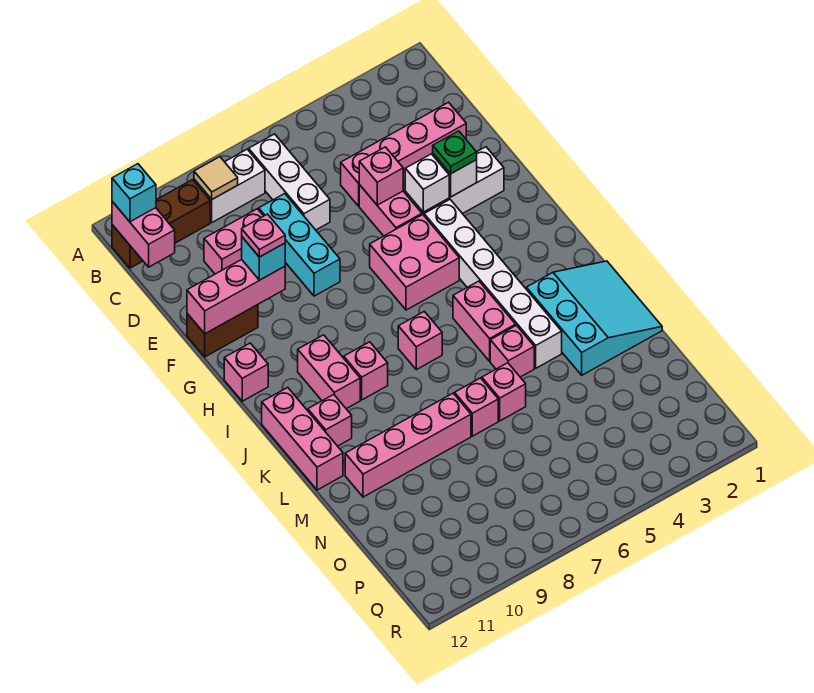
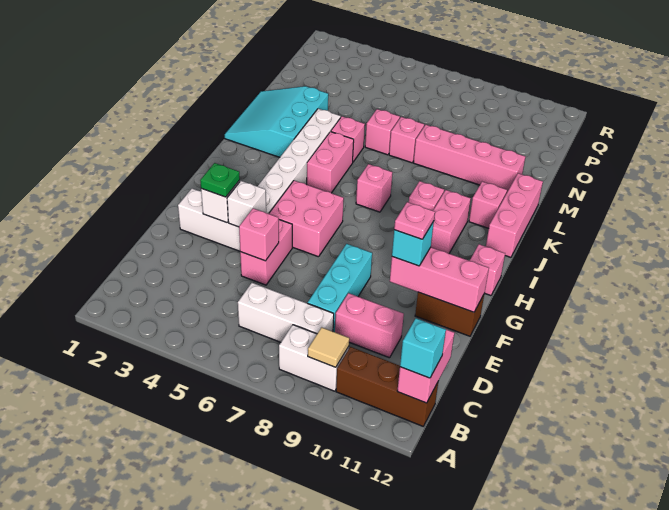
white brick B7:D7 level 1 -> white brick C6:C8 level 1
pink brick D2:D5 level 1 -> none

